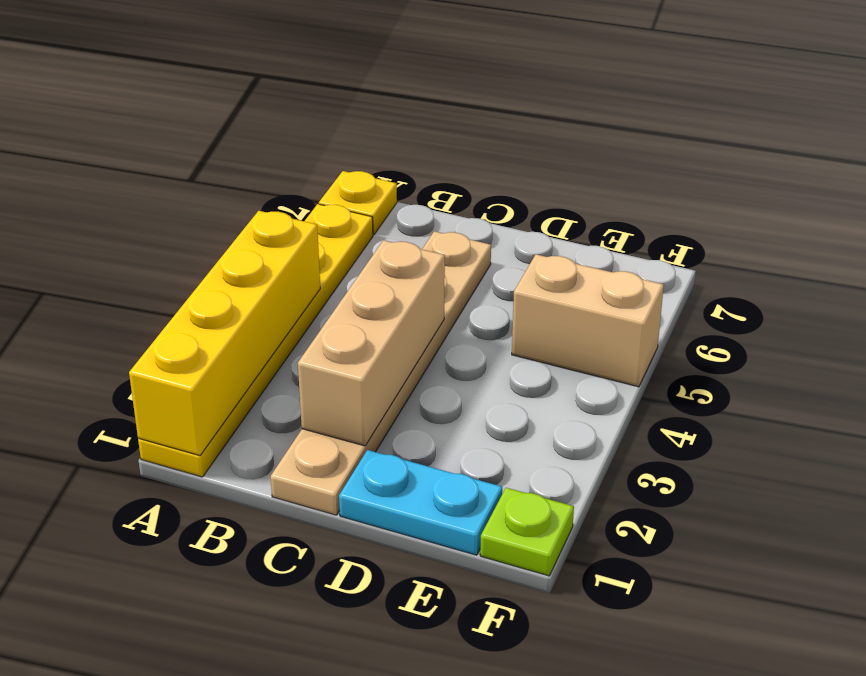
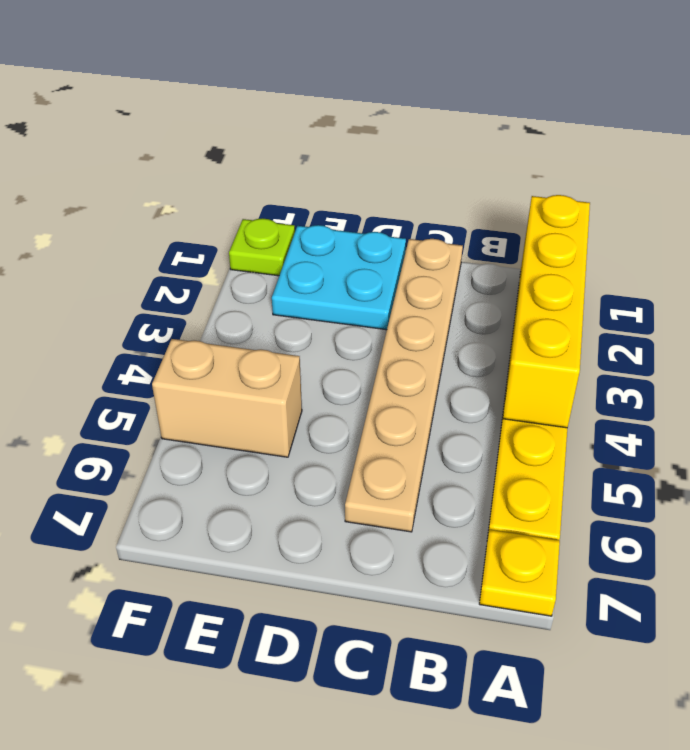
tan brick C2:C4 level 2 -> none
cyan plate D1:E1 level 1 -> cyan plate D1:E2 level 1

